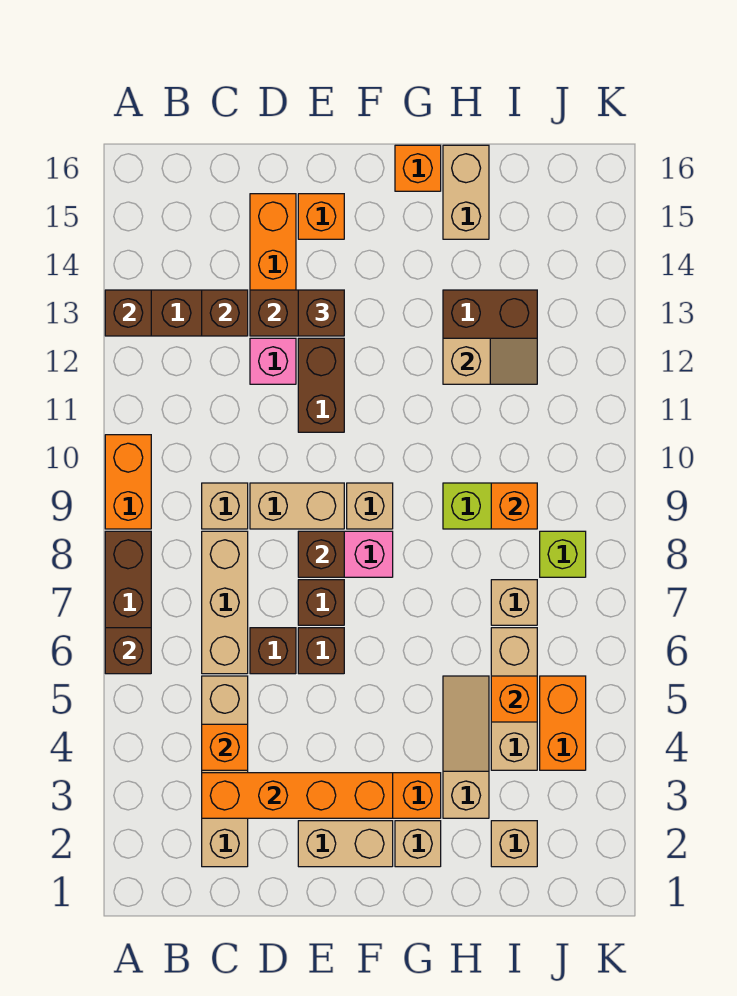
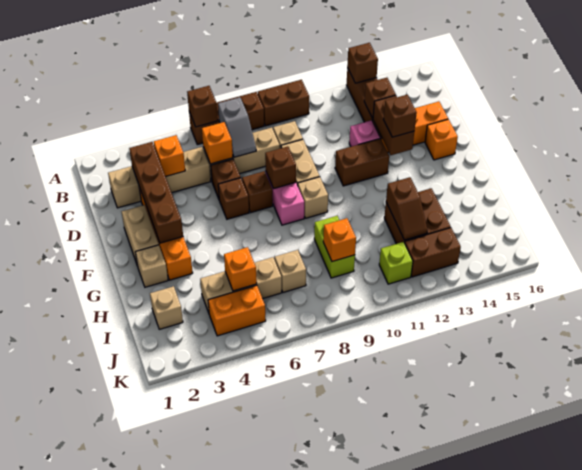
orange brick A9:A10 level 1 -> brown brick A9:A10 level 1
none -> grey slope B7:C7 level 2 top B
orange brick C3:F3 level 2 -> brown brick C3:F3 level 2
orange brick G16 level 1 -> orange brick C6 level 2
tan slope H3:H5 level 1 top 3 -> none
tan slope H12:I12 level 2 top H -> brown slope H12:I12 level 2 top H
tan brick H15:H16 level 1 -> none
lime brick J8 level 1 -> lime brick J11 level 1
none -> brown brick J12:J13 level 1

